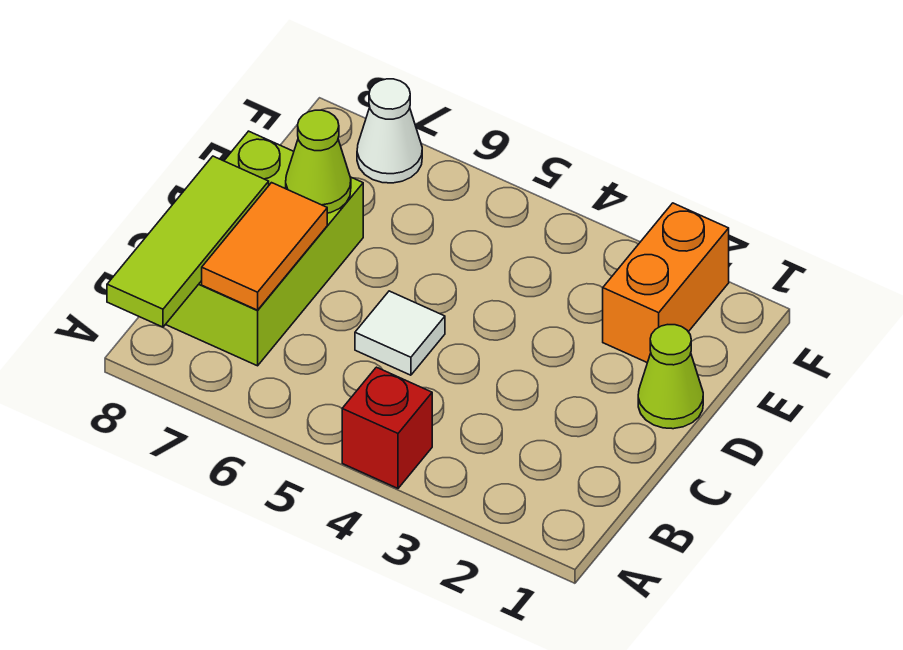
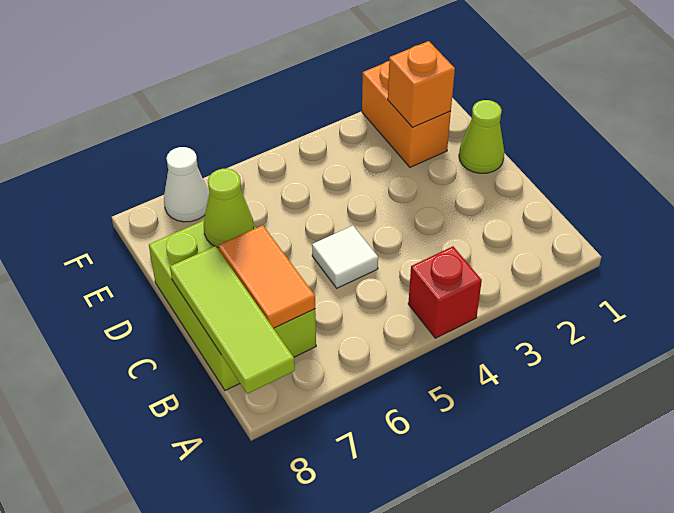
none -> orange brick E2 level 2

